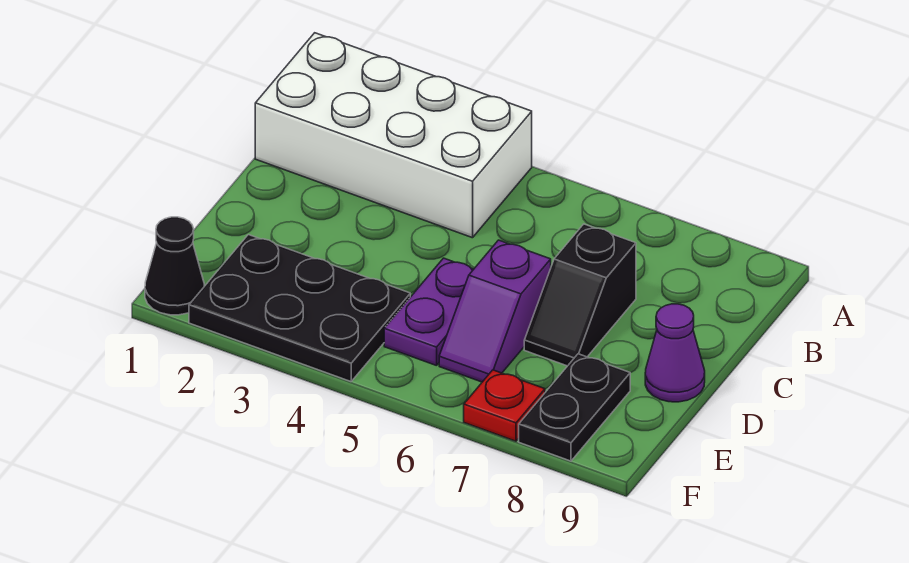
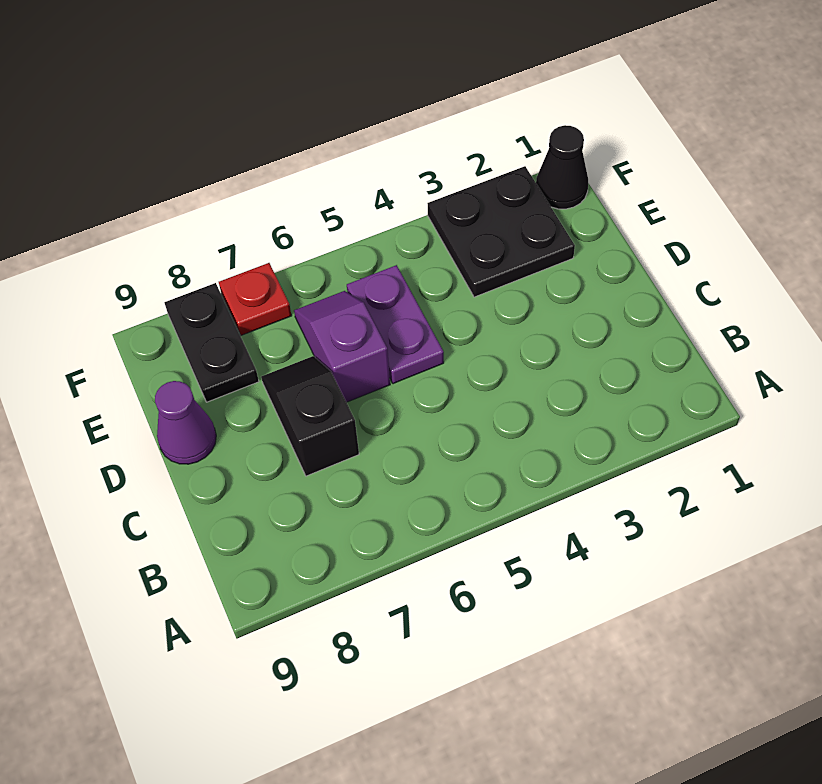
white brick A1:B4 level 1 -> none
black plate E2:F4 level 1 -> black plate E2:F3 level 1

